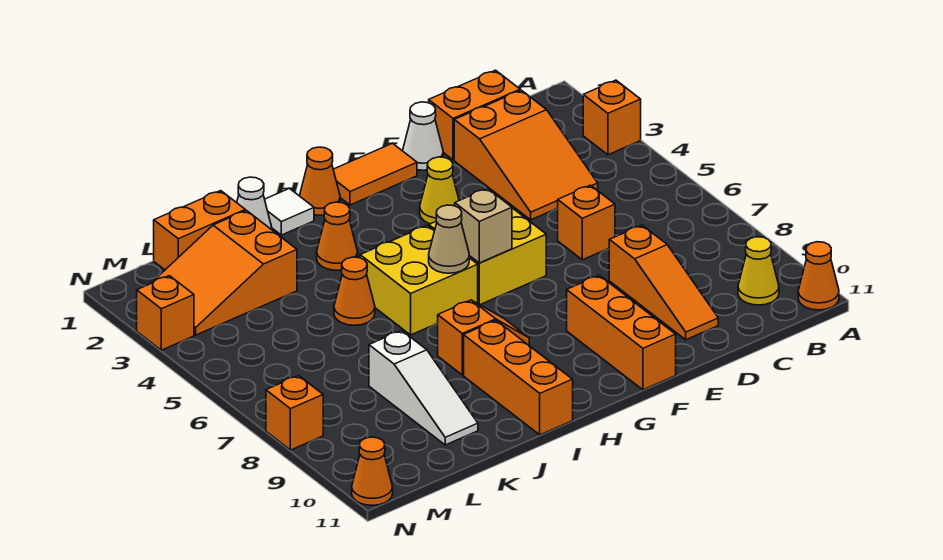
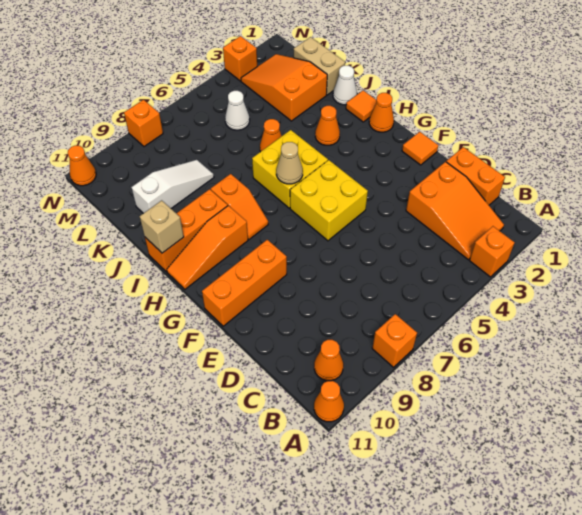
yellow cone B10 level 1 -> orange cone B10 level 1
orange slope C2:D4 level 1 top 2 -> orange slope B2:D3 level 1 top D
orange brick D6 level 1 -> orange brick A8 level 1
orange slope D8:D10 level 1 top 8 -> orange slope H9:H11 level 1 top 9
white cone E1 level 1 -> white cone L5 level 1
orange tile F1:G1 level 1 -> orange tile F1 level 1
yellow cone F3 level 1 -> none
tan brick G6 level 2 -> tan brick I11 level 2
white tile I1 level 1 -> orange tile I1 level 1
orange brick K1:L1 level 1 -> tan brick K1:L1 level 1
white slope K8:K10 level 1 top 8 -> white slope K8:K10 level 1 top 10

